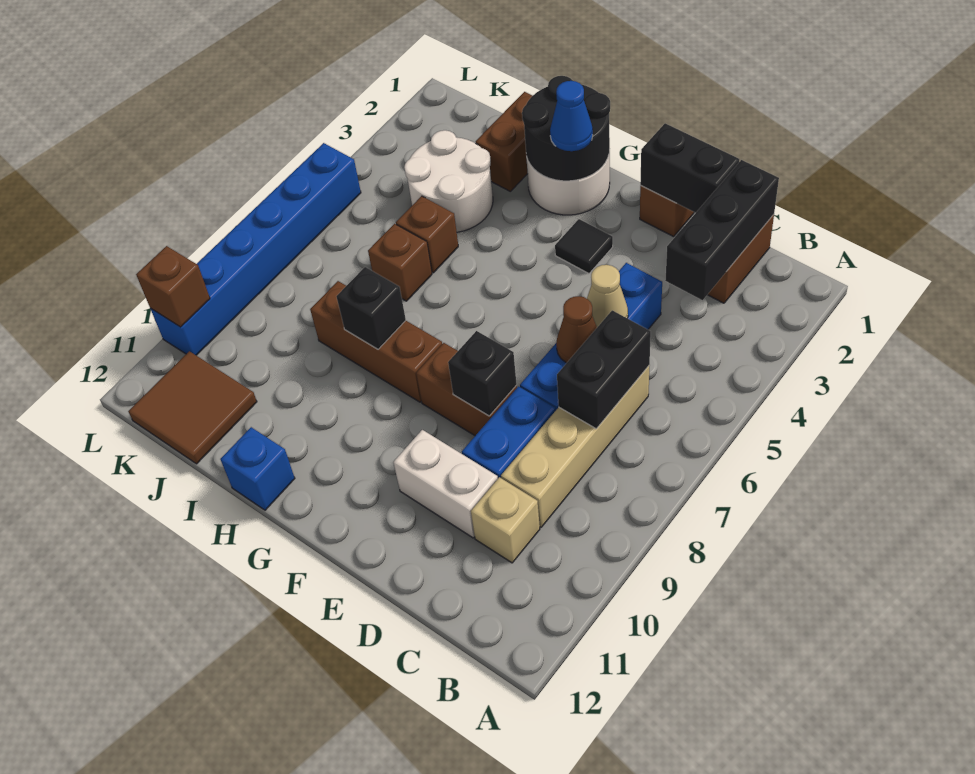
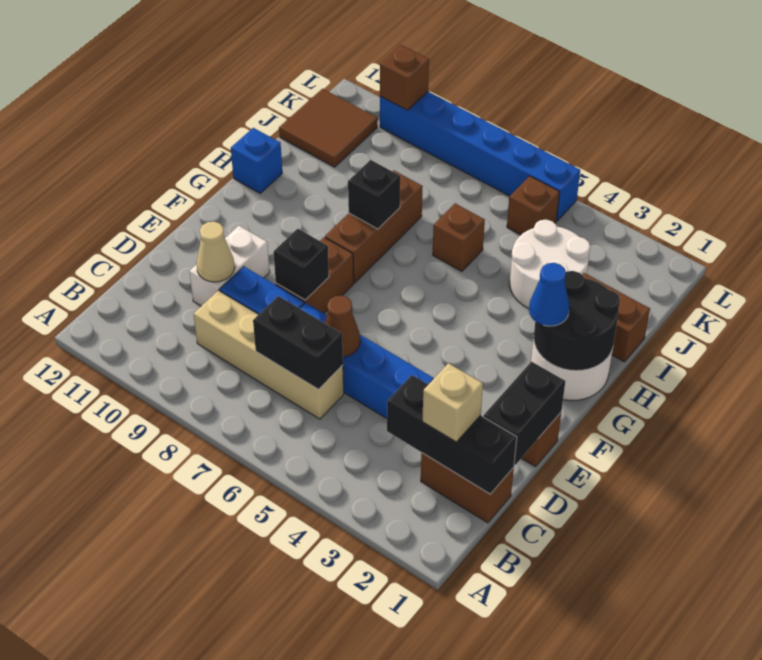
tan brick C10 level 1 -> tan brick C2 level 3
tan cone D5 level 2 -> tan cone D10 level 2
black tile F3 level 1 -> none
brown brick I5 level 1 -> brown brick K5 level 1

